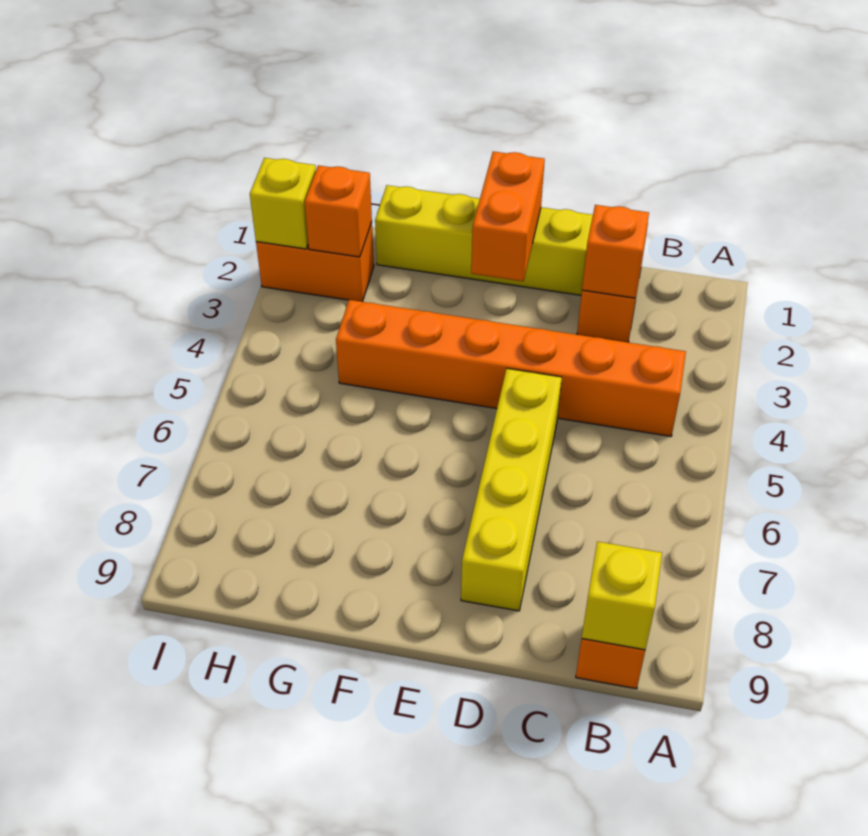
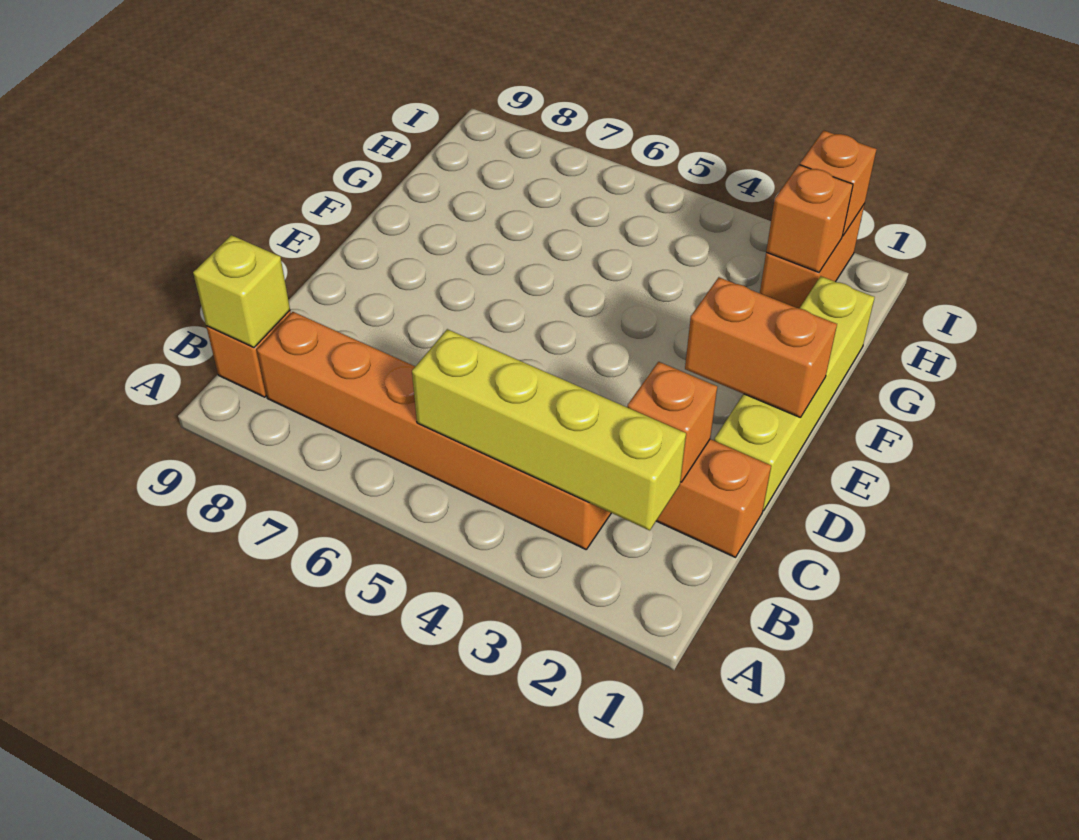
orange brick B4:G4 level 1 -> orange brick B3:B8 level 1
yellow brick D5:D8 level 1 -> yellow brick B2:B5 level 2
yellow brick I2 level 2 -> orange brick I2 level 2

